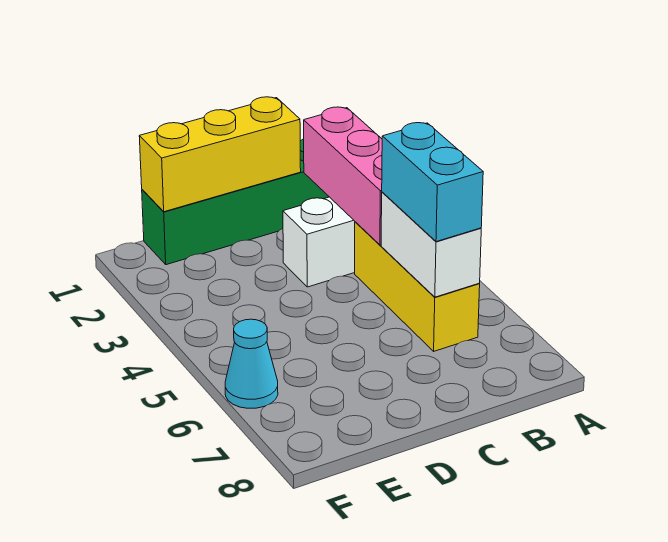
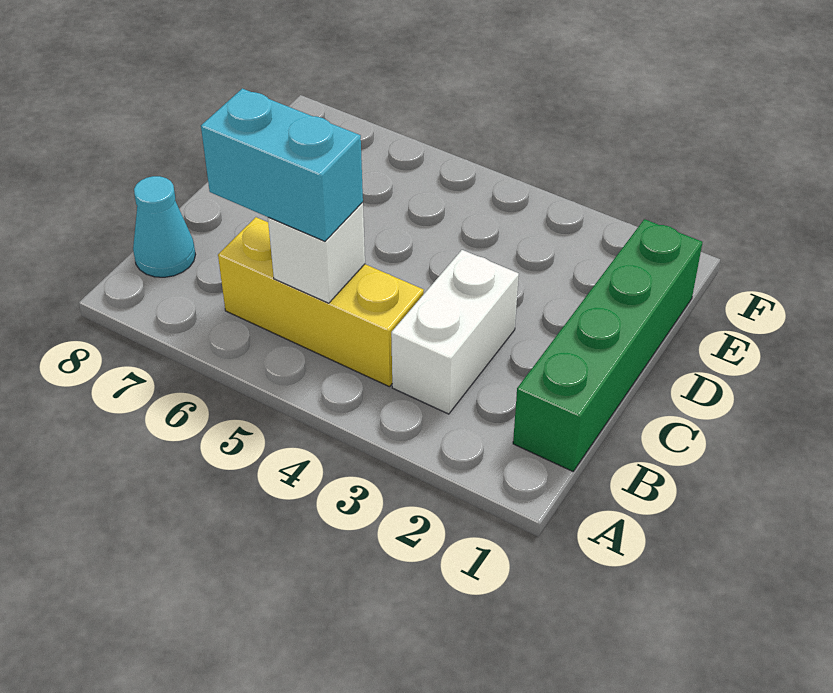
pink brick B2:B4 level 2 -> none
white brick B5:B6 level 2 -> white brick B5 level 2
yellow brick C1:E1 level 2 -> none
cyan cone F6 level 1 -> cyan cone B8 level 1

